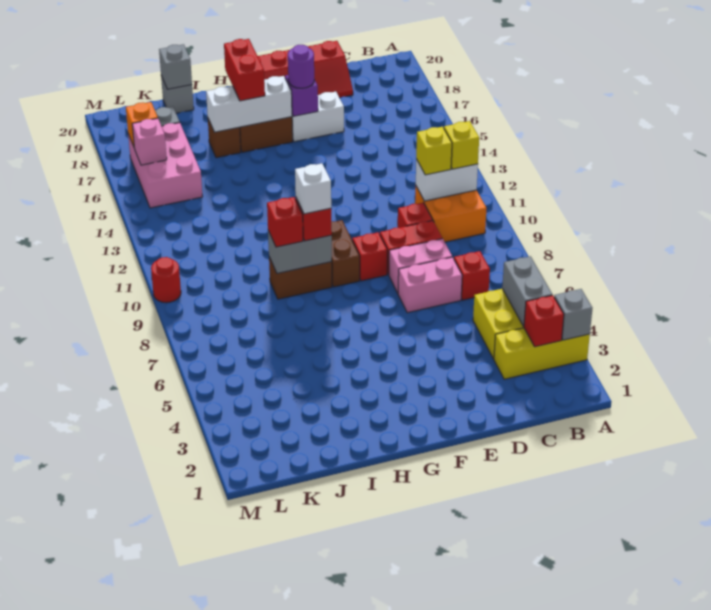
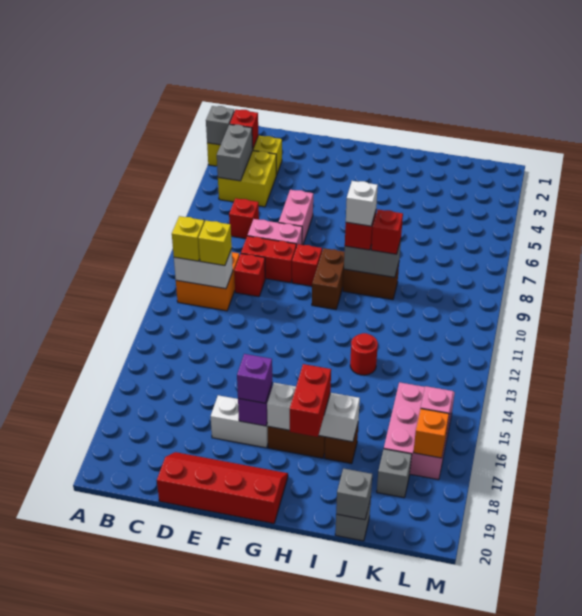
pink brick D7:E7 level 1 -> pink brick E6:E7 level 1
purple round brick F17 level 3 -> purple brick F17 level 3
red round brick M10 level 1 -> red round brick I13 level 1

